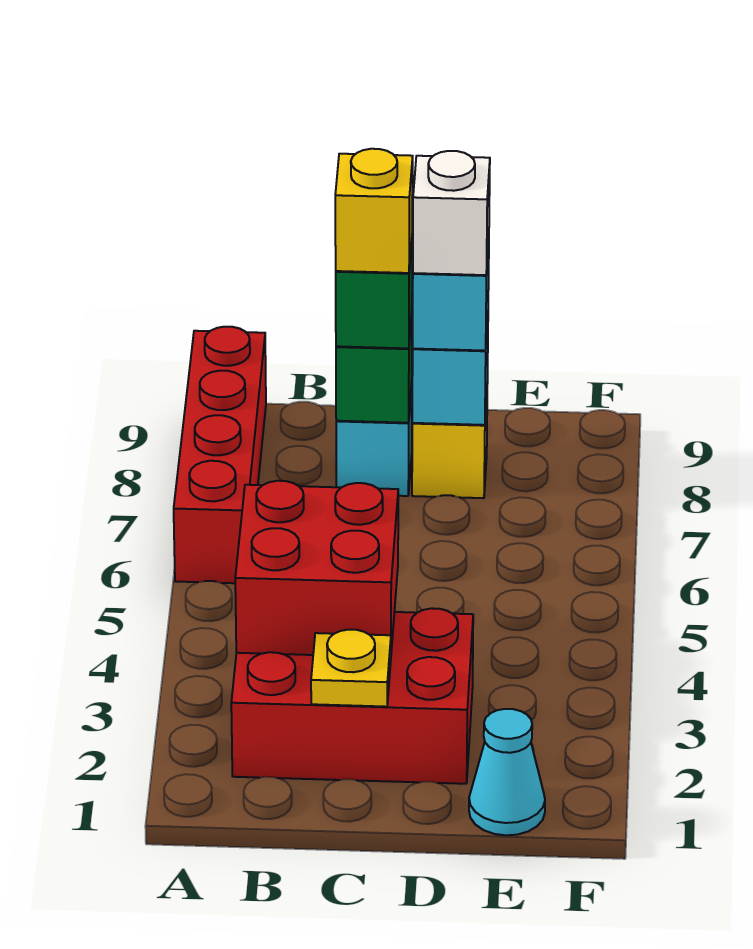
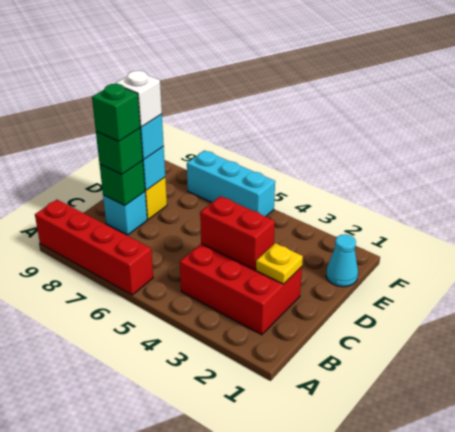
red brick B2:D3 level 1 -> red brick B2:C4 level 1
red brick B3:C4 level 2 -> red brick C3:C4 level 2
yellow brick C8 level 4 -> green brick C8 level 4
none -> cyan brick F5:F7 level 1

